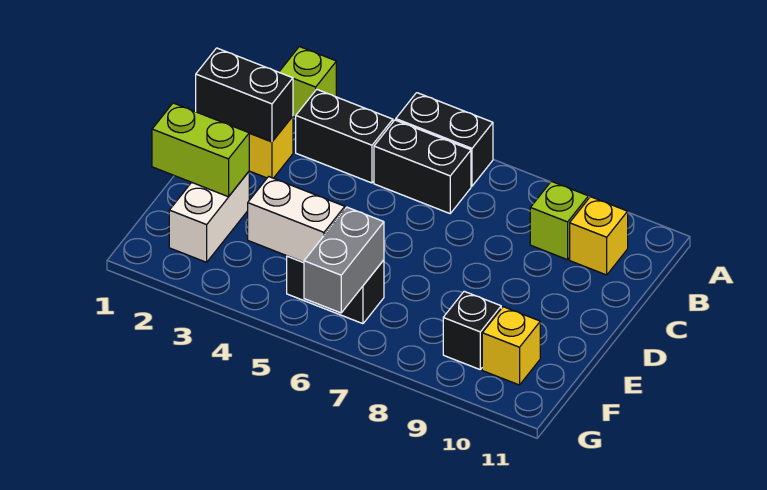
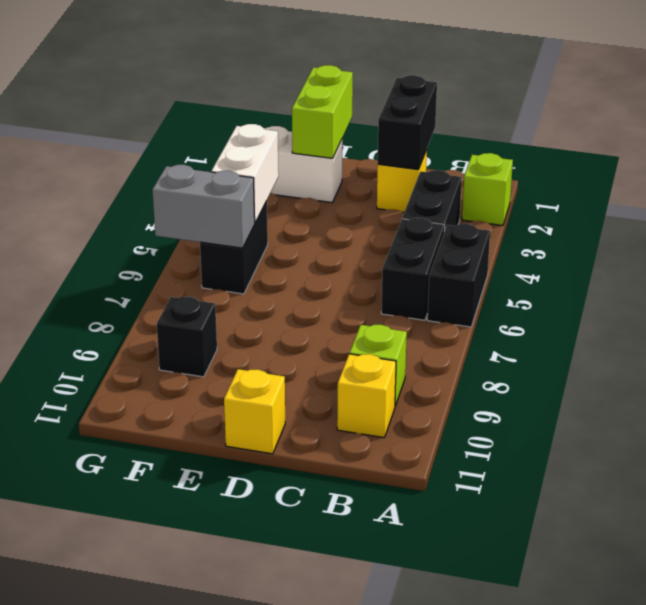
yellow brick F10 level 1 -> yellow brick D11 level 1

